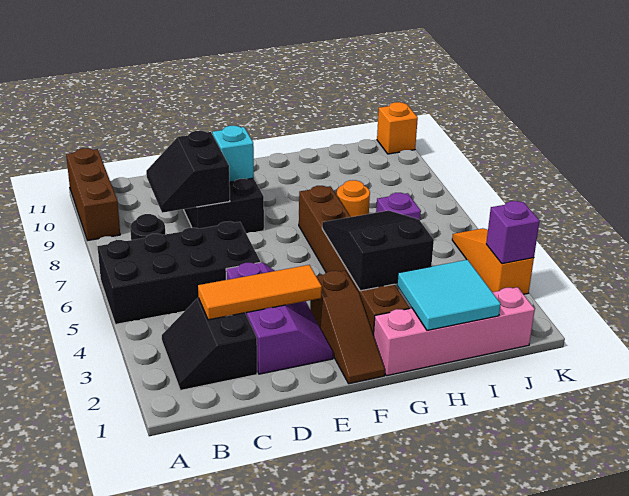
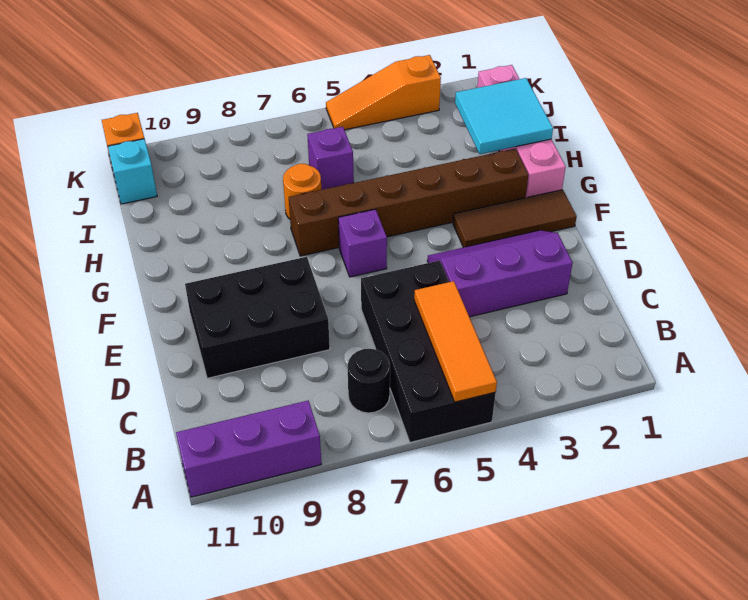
brown brick A9:A11 level 1 -> purple brick A9:A11 level 1
black slope B2:C3 level 1 top C -> none
orange tile C3:E3 level 2 -> orange tile A5:C5 level 2
black slope C8:D9 level 2 top D -> none
cyan brick E9 level 2 -> cyan brick J11 level 1
brown slope F1:F3 level 1 top 3 -> brown tile F1:F3 level 1
black slope G3:H5 level 2 top 3 -> none
purple brick K3 level 2 -> purple brick F6 level 1

